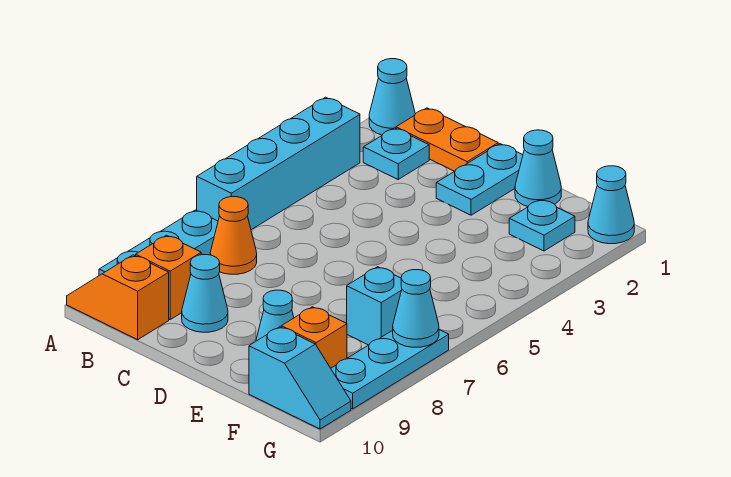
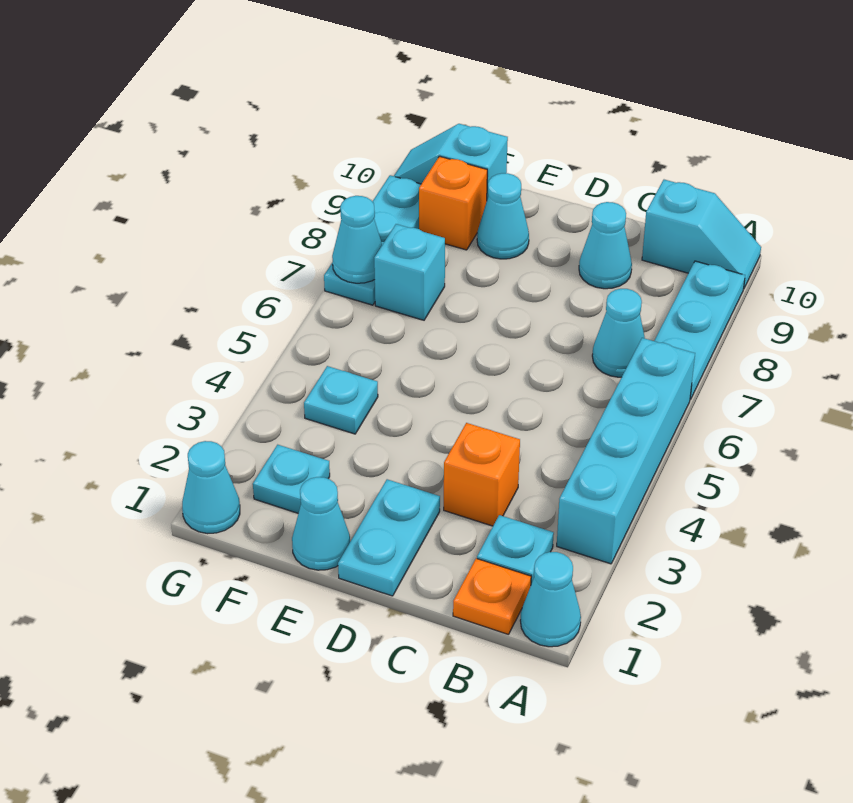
orange slope A10:B10 level 1 top B -> cyan slope A10:B10 level 1 top B
orange plate B1:C1 level 1 -> orange plate B1 level 1
orange cone B7 level 1 -> cyan cone B7 level 1
orange brick B9 level 1 -> orange brick C3 level 1
none -> cyan plate F4 level 1

